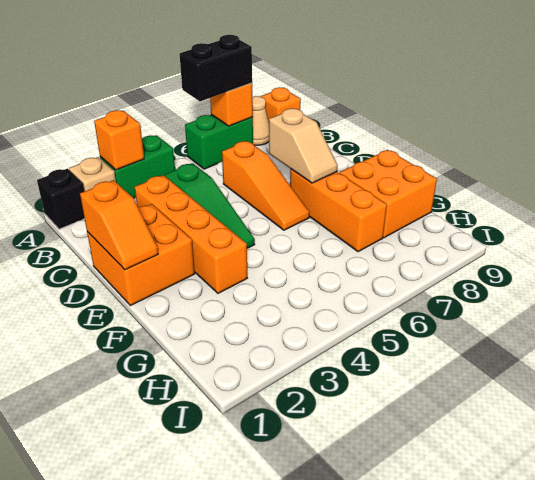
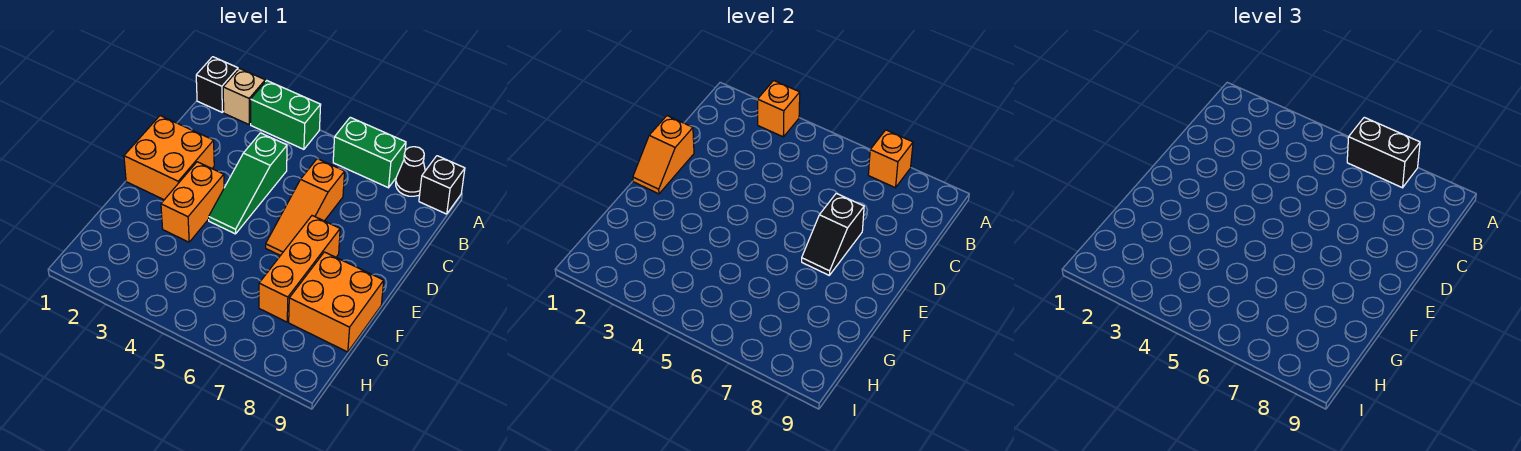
tan cone A8 level 1 -> black cone A8 level 1
orange brick A9 level 1 -> black brick A9 level 1
orange brick C3:F3 level 1 -> orange brick E3:F3 level 1
tan slope D7:E7 level 2 top D -> black slope D7:E7 level 2 top D

